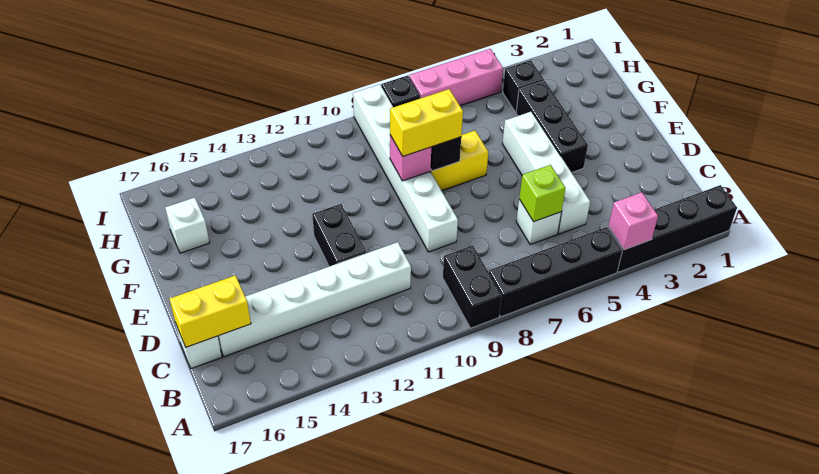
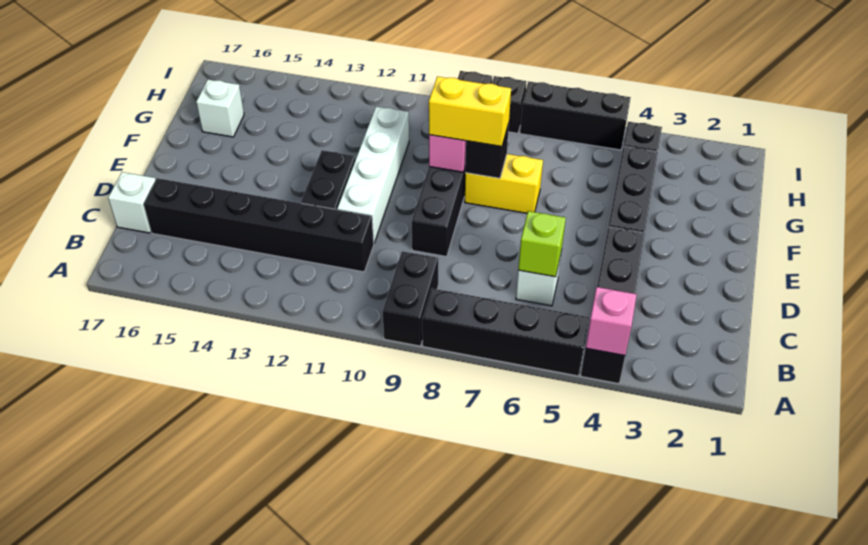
black brick A1:A4 level 1 -> black brick A4:D4 level 1
white brick C5:F5 level 1 -> white brick D11:G11 level 1
white brick C11:C16 level 1 -> black brick C11:C16 level 1
yellow brick C16:C17 level 2 -> none
white brick D9:I9 level 1 -> black brick D9:I9 level 1
pink brick I5:I7 level 1 -> black brick I5:I7 level 1

